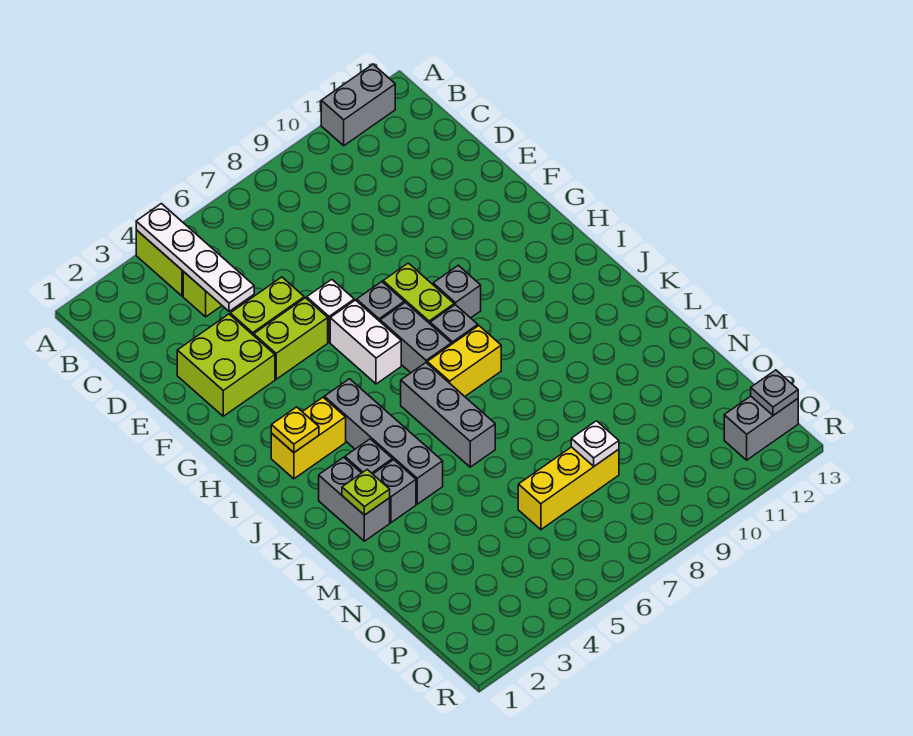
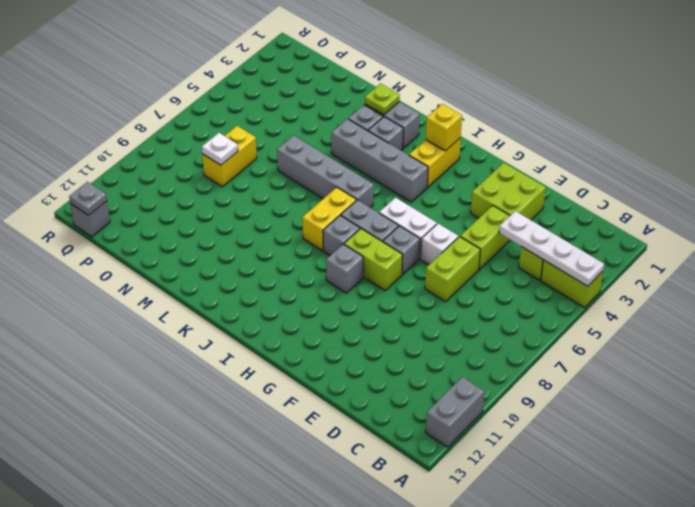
lime brick F4:F5 level 1 -> lime brick E6:E7 level 1
yellow plate I2 level 2 -> yellow brick I2 level 2
grey brick J6:L6 level 1 -> grey brick J6:M6 level 1
yellow brick O6:O8 level 1 -> yellow brick O7:O8 level 1
grey brick Q12:Q13 level 1 -> grey brick Q13 level 1

